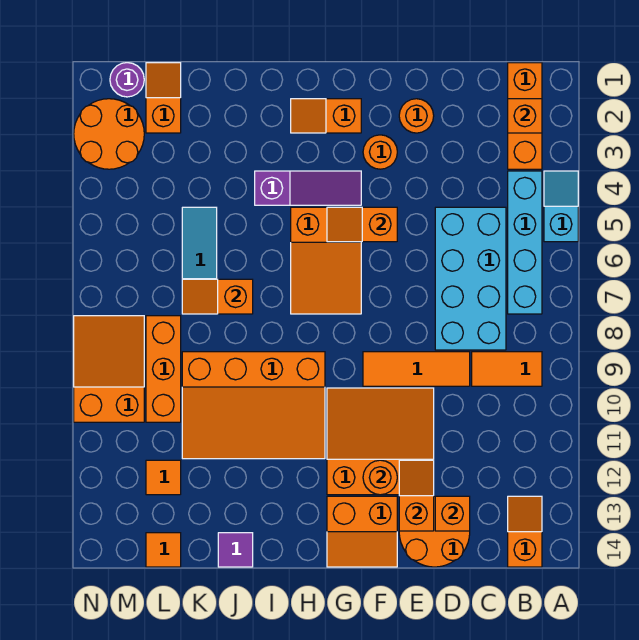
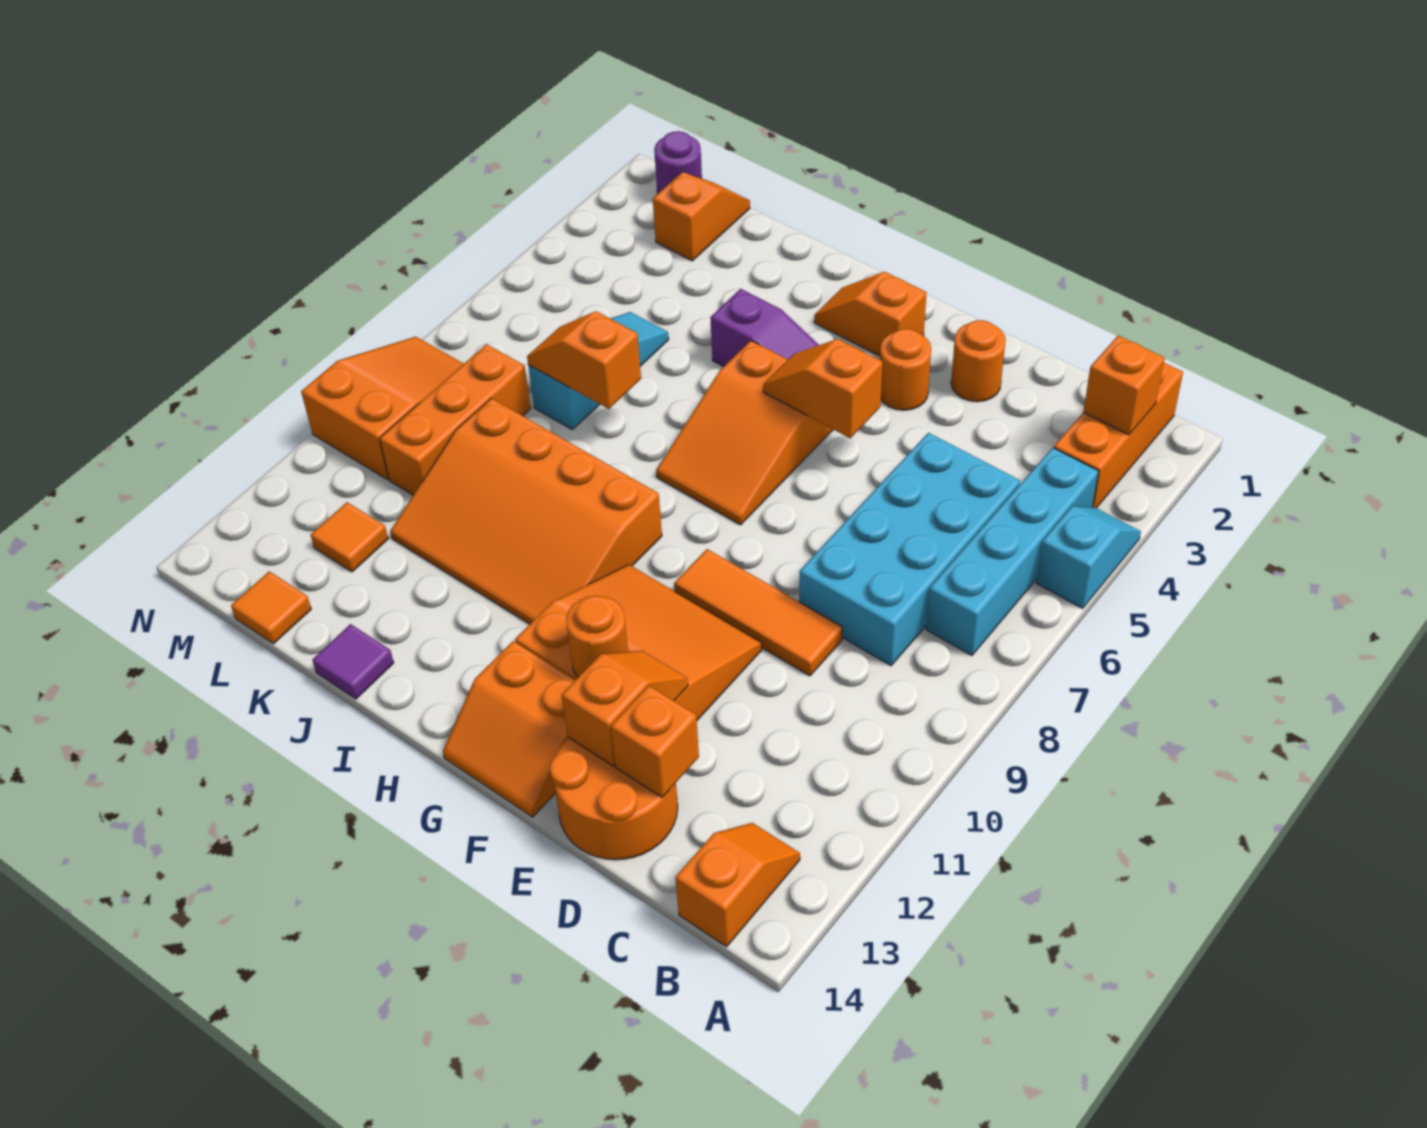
orange tile B9:C9 level 1 -> none
orange round brick M2:N3 level 1 -> none

